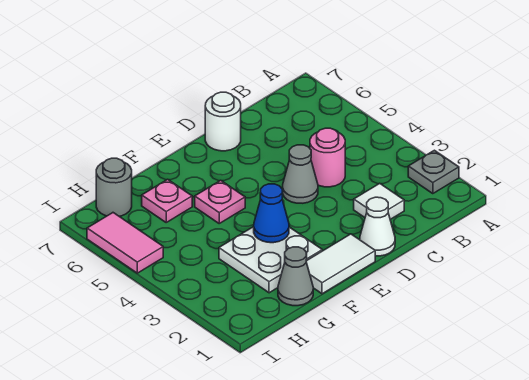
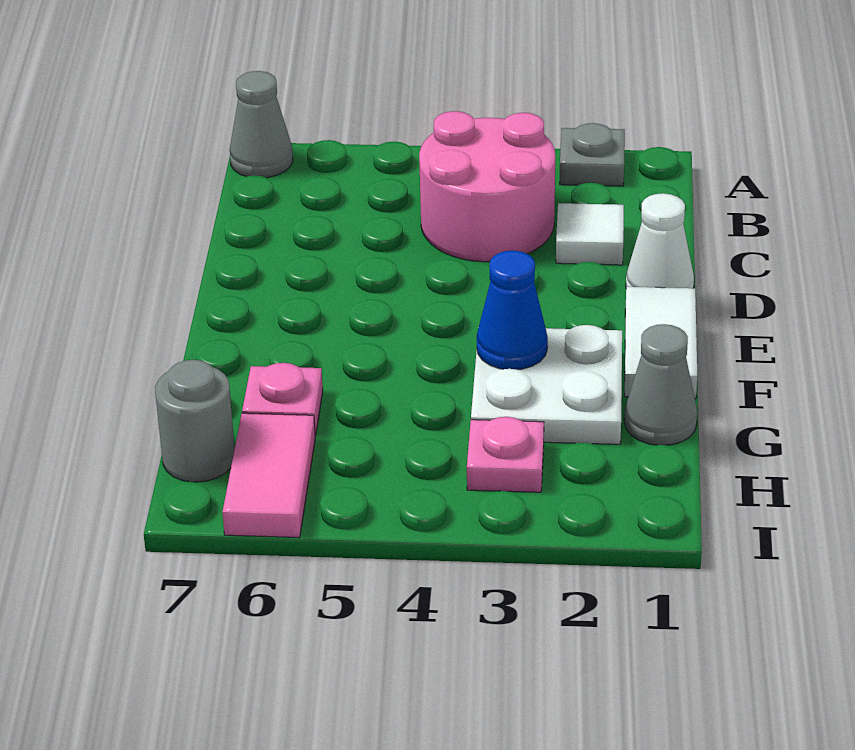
pink round brick C4 level 1 -> pink round brick B3:C4 level 1
grey cone D4 level 1 -> grey cone A7 level 1
white round brick D7 level 1 -> none
pink plate F5 level 1 -> pink plate H3 level 1
pink tile I5:I6 level 1 -> pink tile H6:I6 level 1

